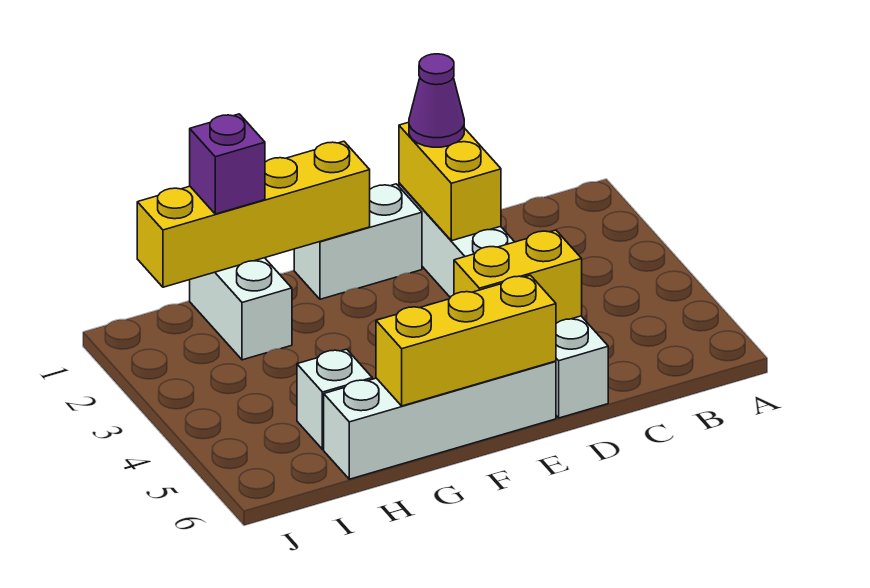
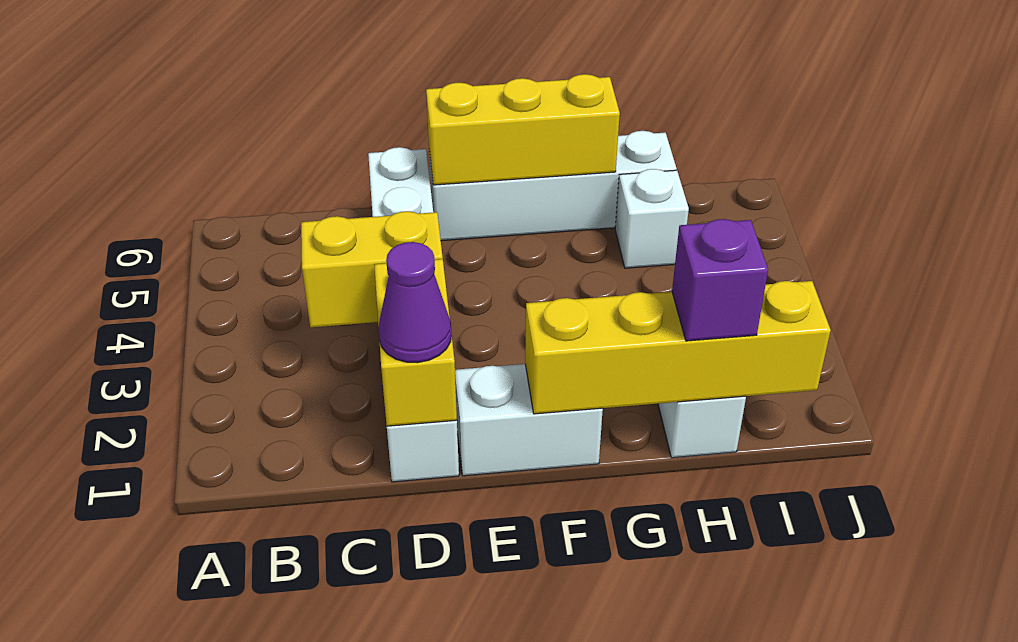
yellow brick D5:E5 level 2 -> yellow brick C3:D3 level 2

